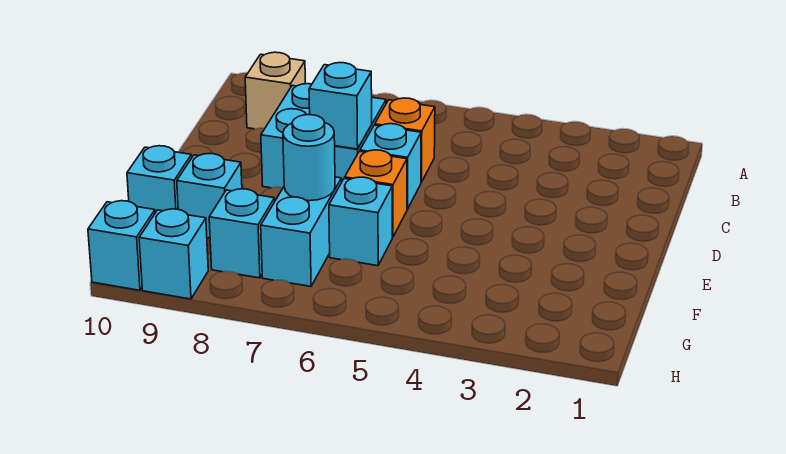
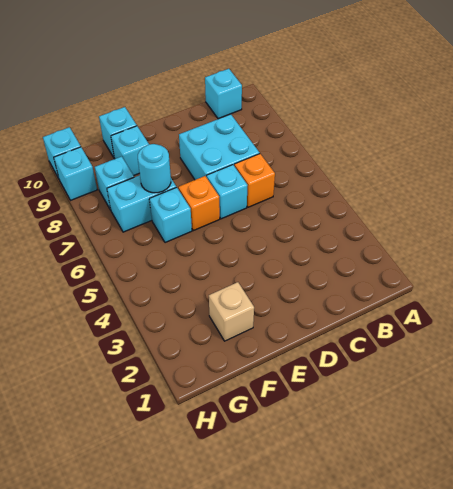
tan brick B9 level 1 -> tan brick F2 level 1
cyan brick D7 level 2 -> cyan brick B10 level 1

